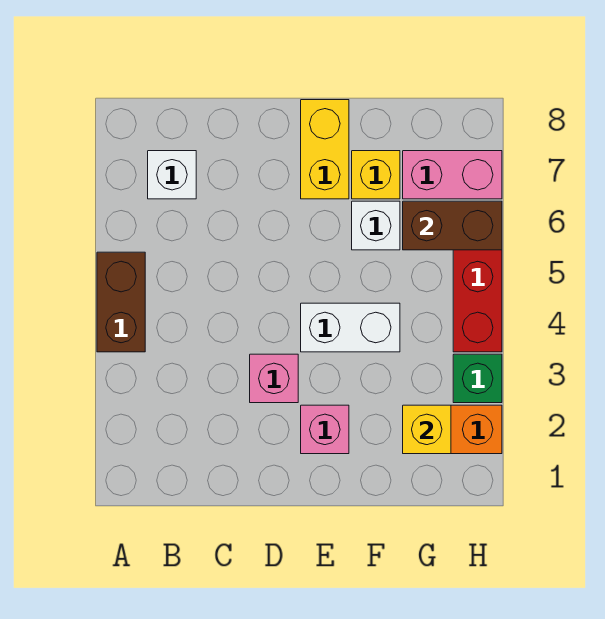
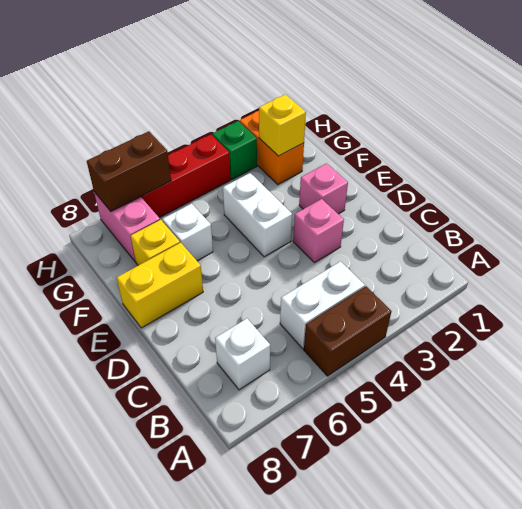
none -> white brick B4:B5 level 1
brown brick G6:H6 level 2 -> brown brick H6:H7 level 2

